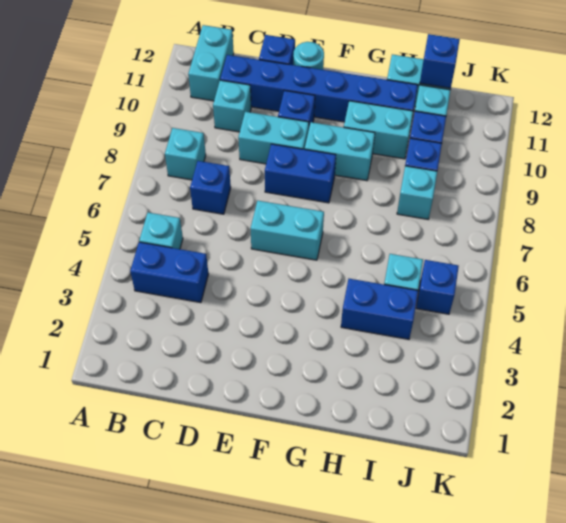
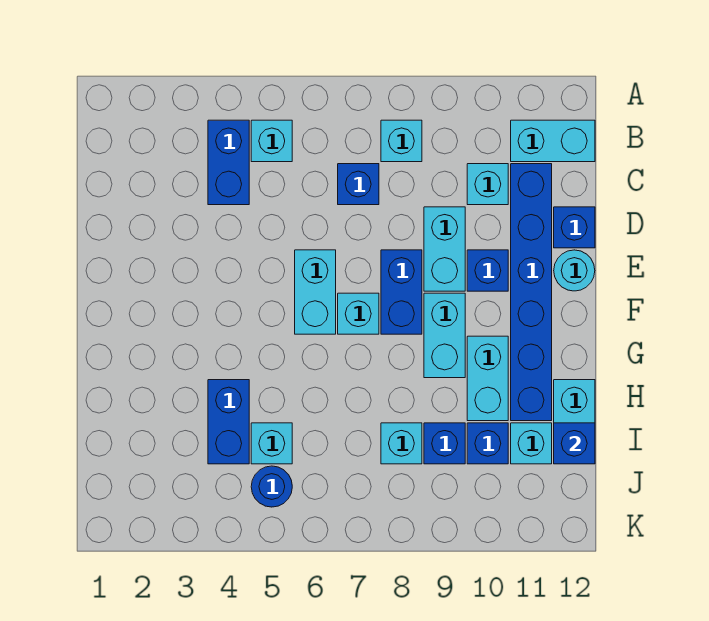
none -> cyan brick F7 level 1
blue brick J5 level 1 -> blue round brick J5 level 1

